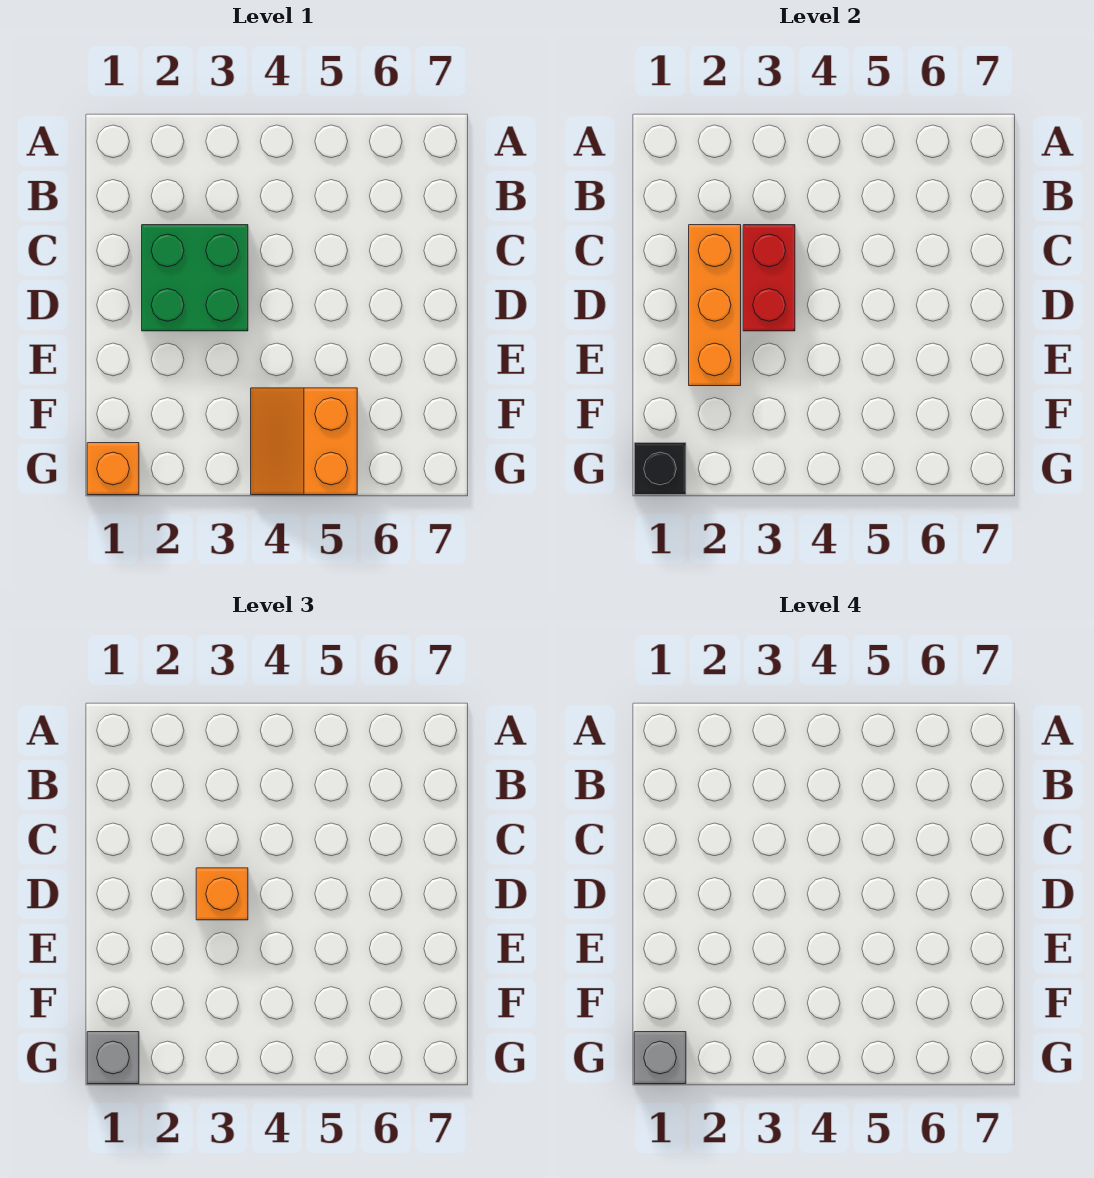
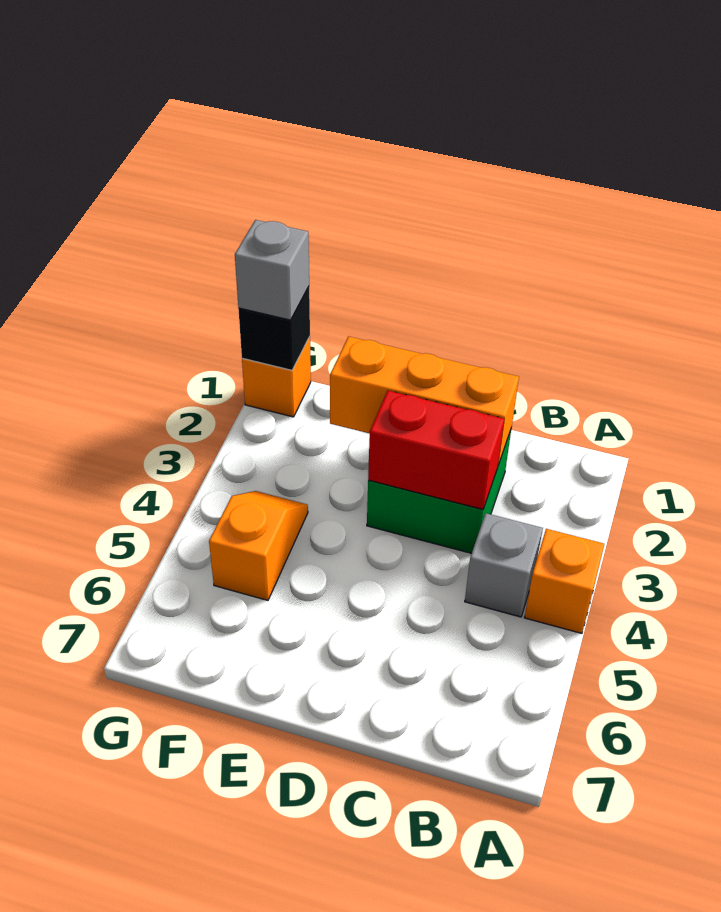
orange brick D3 level 3 -> orange brick A4 level 1
orange slope F4:G5 level 1 top 5 -> orange slope F4:F5 level 1 top 5
grey brick G1 level 4 -> grey brick B4 level 1

